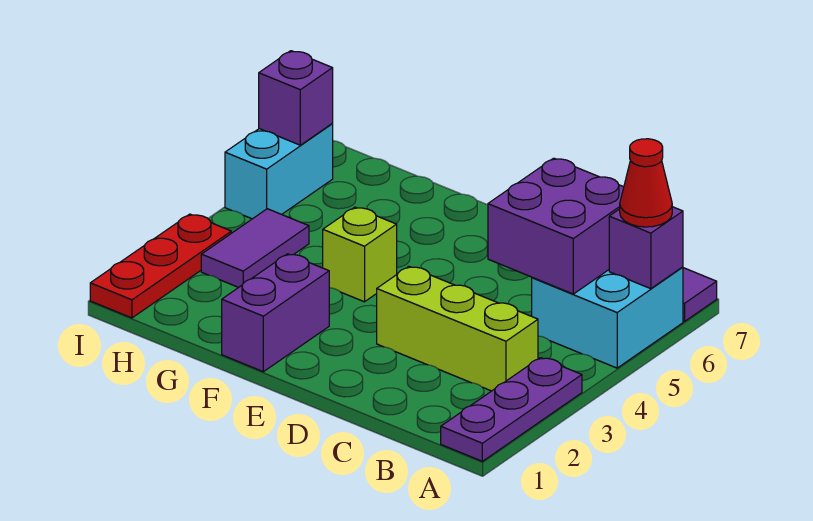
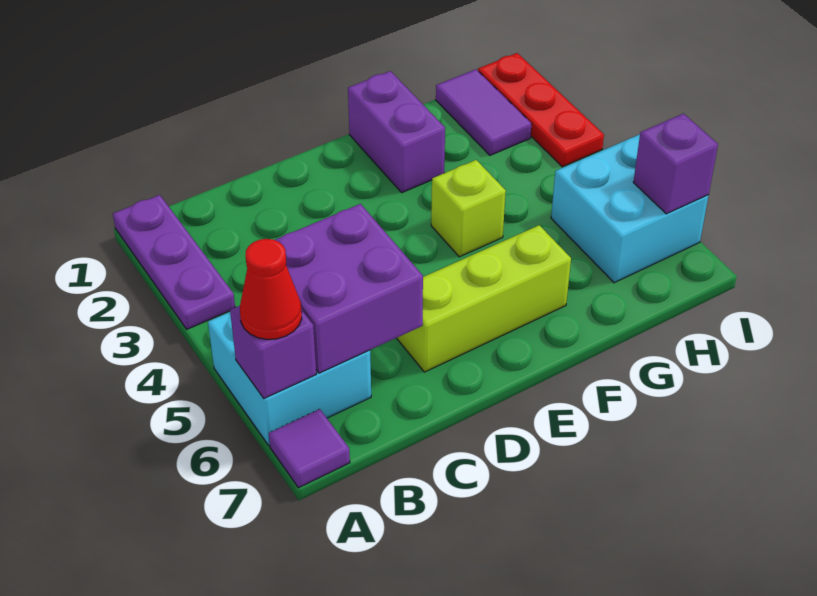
lime brick B3:D3 level 1 -> lime brick D6:F6 level 1
purple tile H3:H4 level 1 -> purple tile H1:H2 level 1
cyan brick I5:I6 level 1 -> cyan brick H5:I6 level 1

